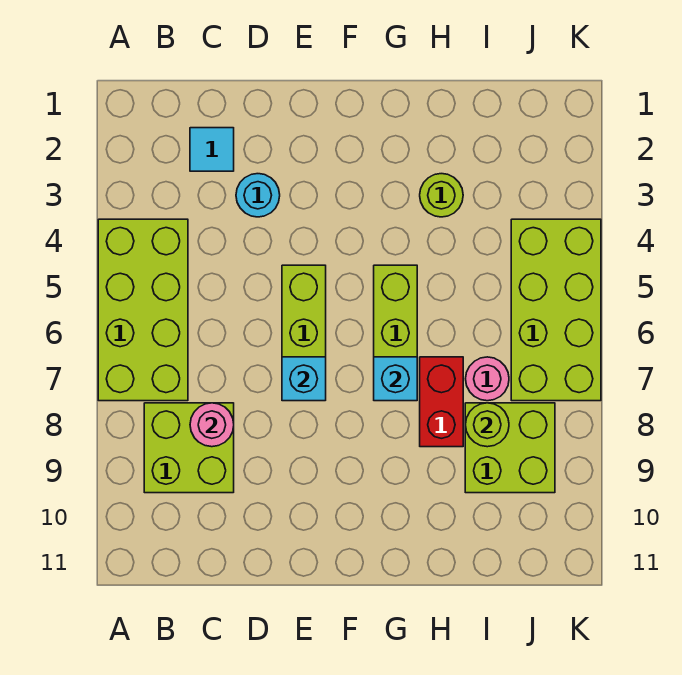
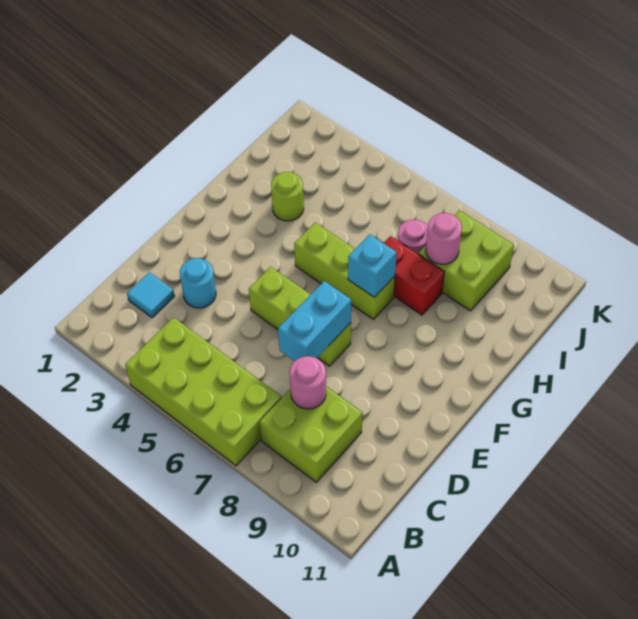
cyan brick E7 level 2 -> cyan brick D7:E7 level 2
lime round brick I8 level 2 -> pink round brick I8 level 2
lime brick J4:K7 level 1 -> none

